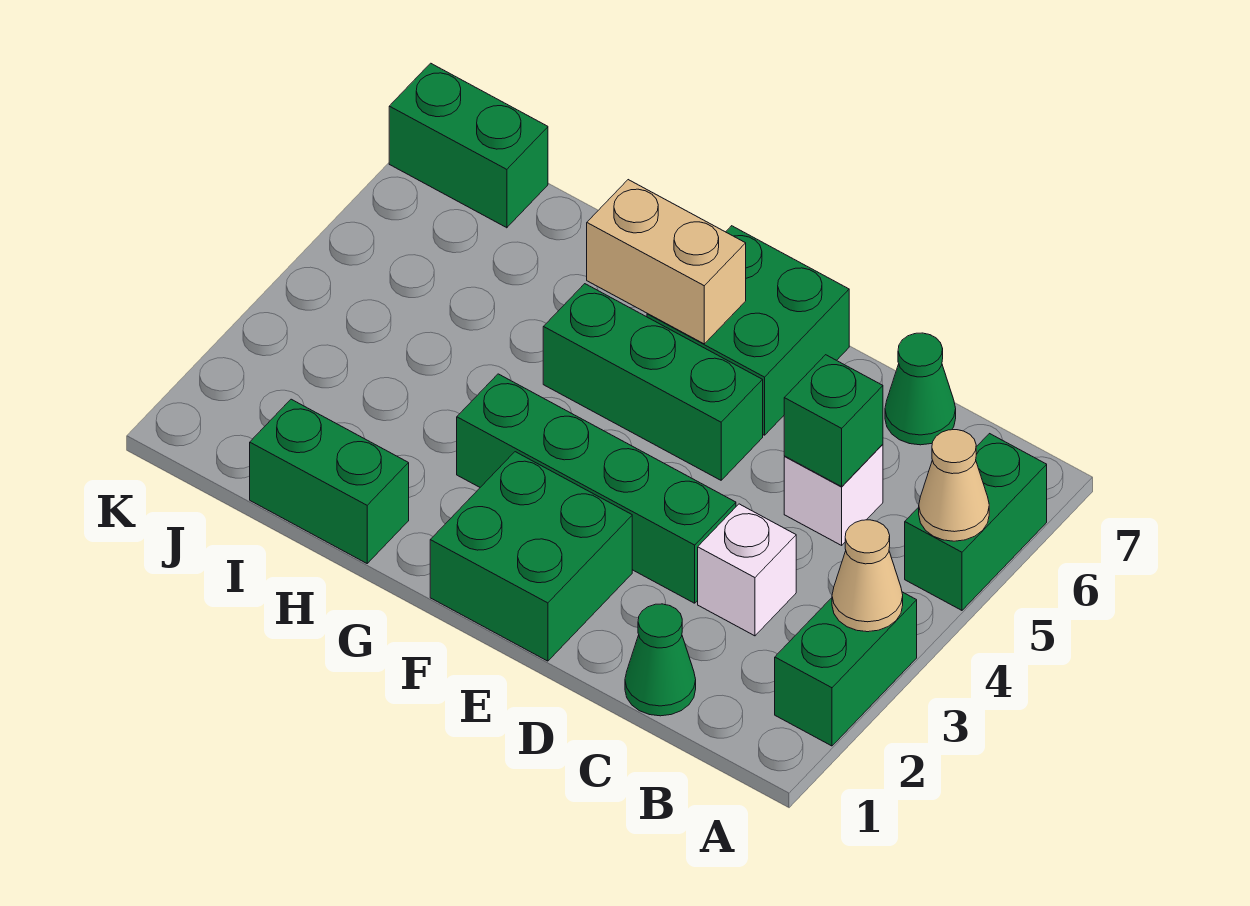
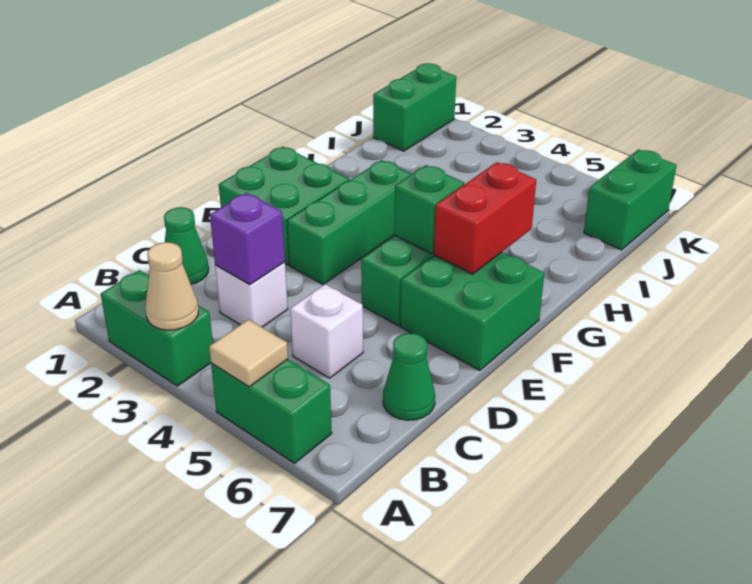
tan cone A5 level 2 -> tan tile A5 level 2
none -> purple brick C3 level 2
green brick C5 level 2 -> green brick F5 level 2
green brick D3:G3 level 1 -> green brick E3:G3 level 1
tan brick F6:G6 level 2 -> red brick F6:G6 level 2
green brick H1:I1 level 1 -> green brick J1:K1 level 1

